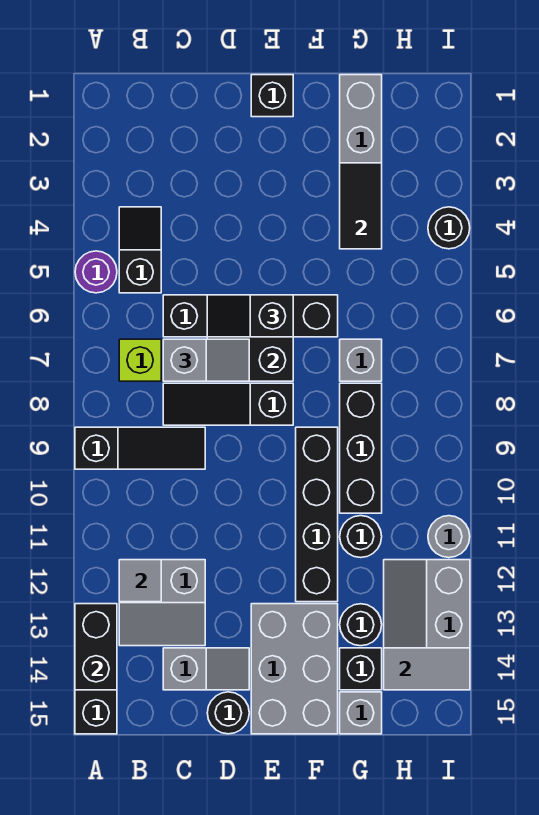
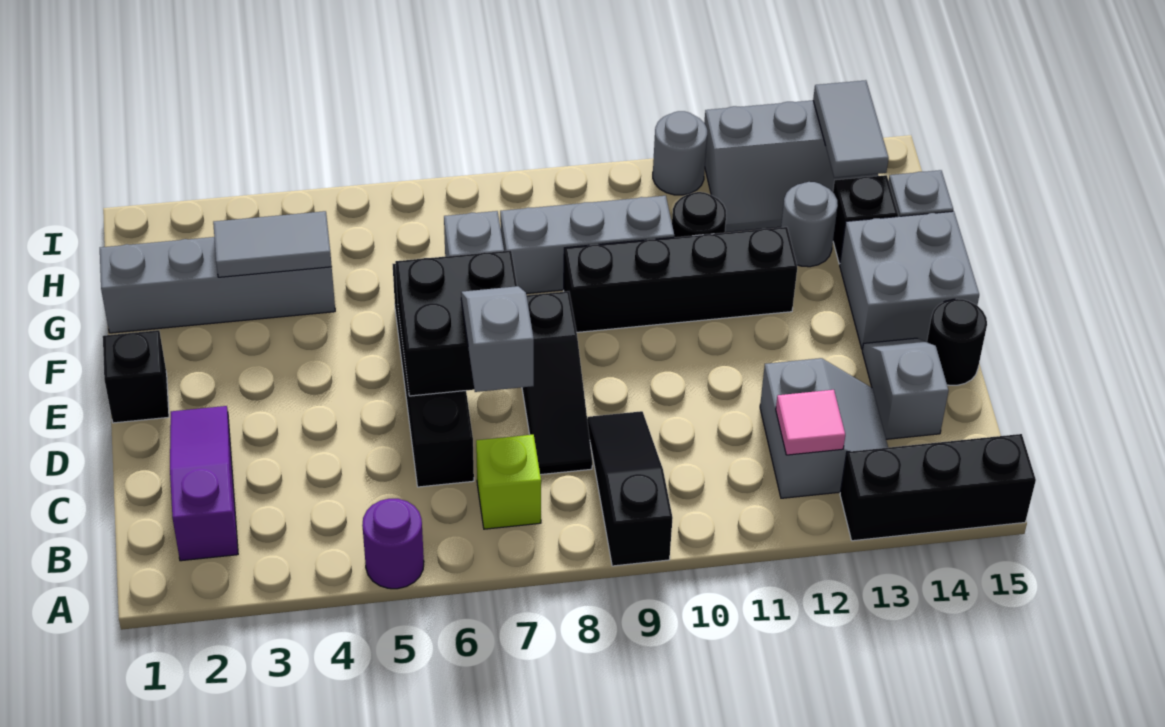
black brick A13:A14 level 2 -> none
none -> purple slope B2:D2 level 1 top B
black slope B4:B5 level 1 top 5 -> none
grey tile B12 level 2 -> pink tile B12 level 2
black slope D6:E6 level 3 top E -> none
grey brick E13:F15 level 1 -> grey brick E14:F15 level 1
black tile G3:G4 level 2 -> grey tile G3:G4 level 2
black brick G8:G10 level 1 -> grey brick G8:G10 level 1
black round brick G13 level 1 -> grey round brick G13 level 1
black round brick I4 level 1 -> none

